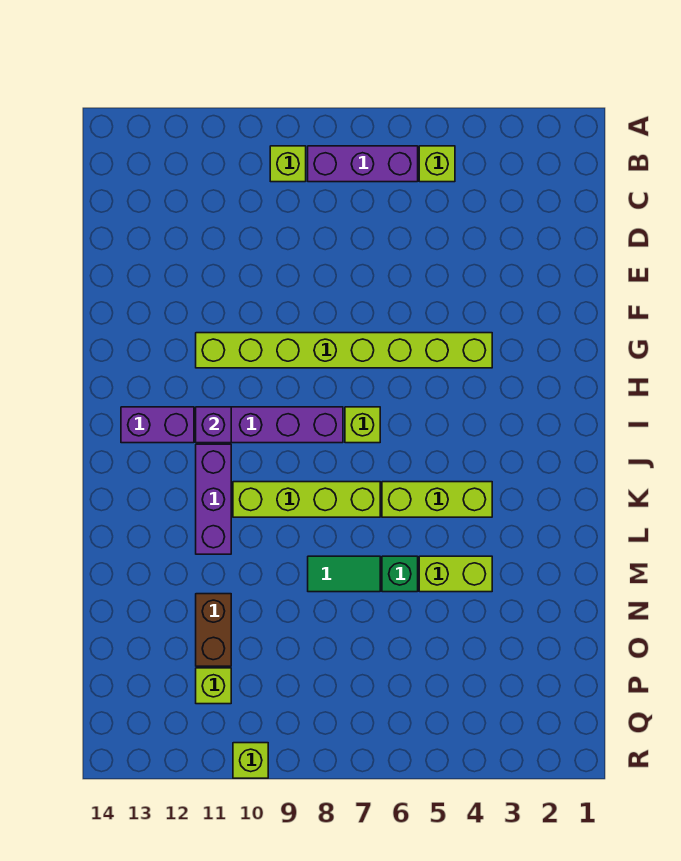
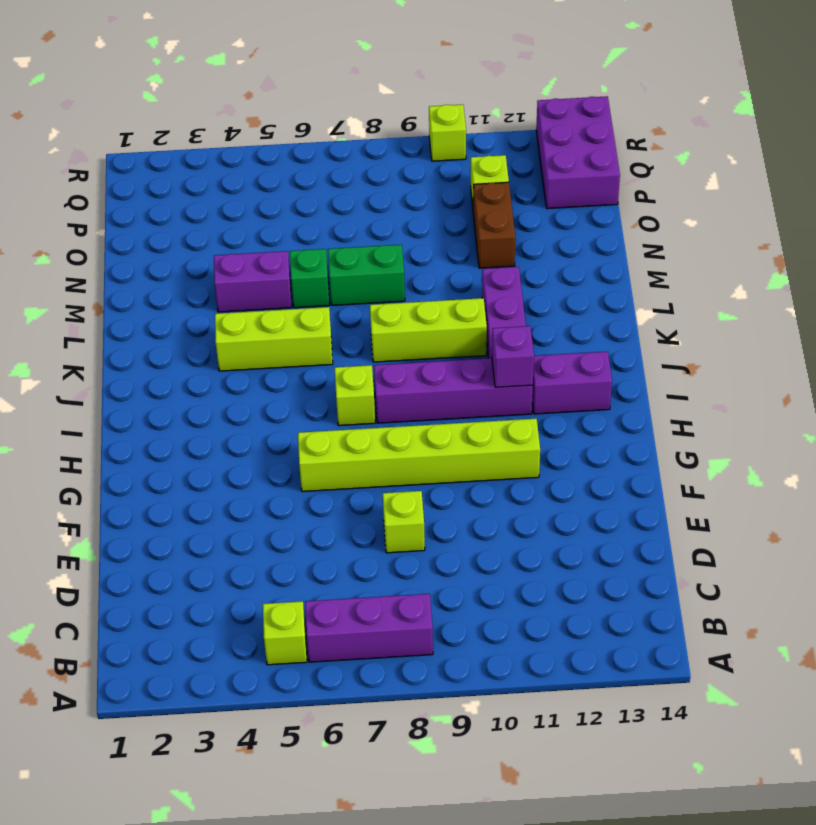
lime brick B9 level 1 -> lime brick E8 level 1
lime brick G4:G11 level 1 -> lime brick G6:G11 level 1
lime brick K7:K10 level 1 -> lime brick K8:K10 level 1
lime brick M4:M5 level 1 -> purple brick M4:M5 level 1
green tile M7:M8 level 1 -> green brick M7:M8 level 1
none -> purple brick P13:R14 level 1

